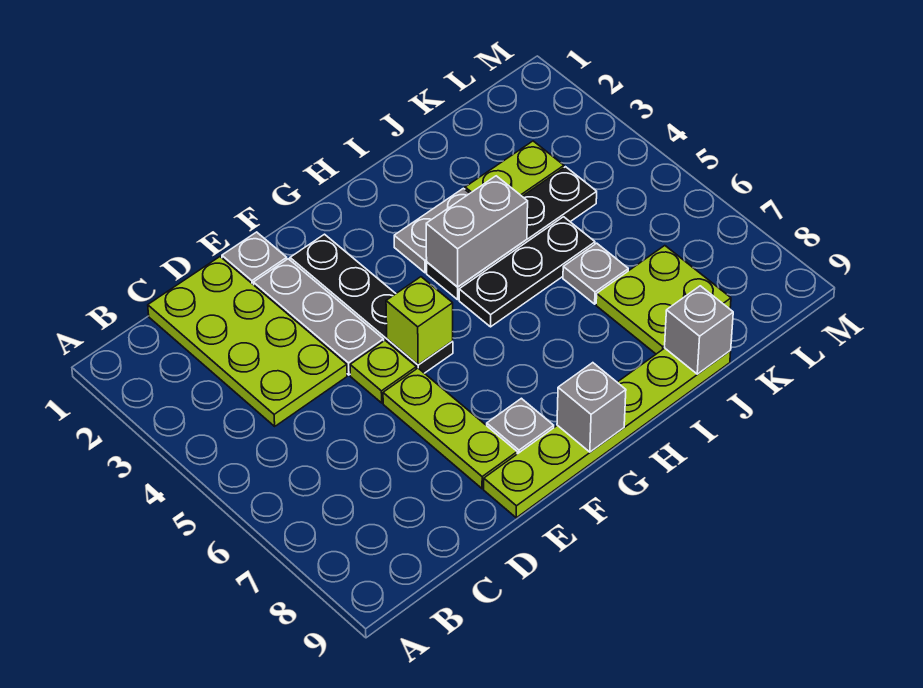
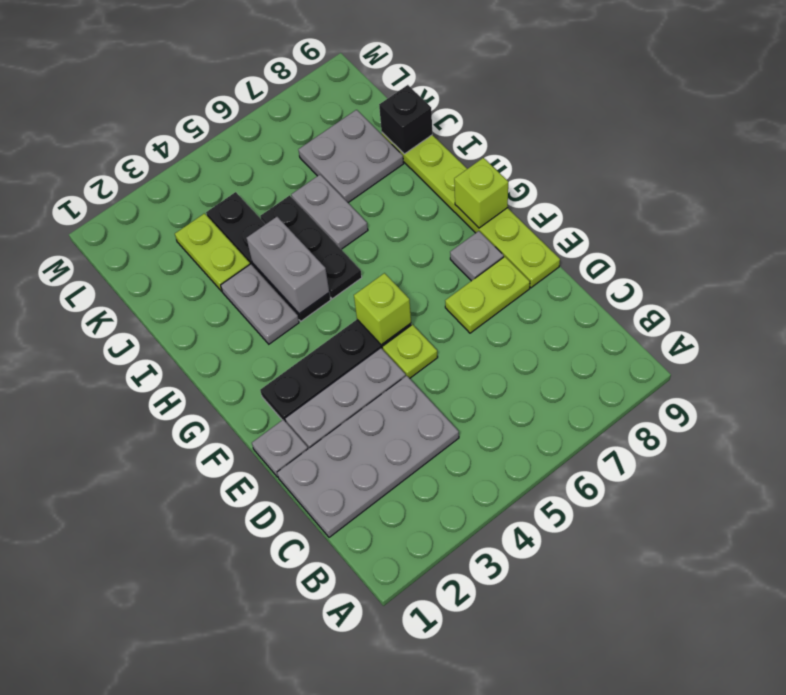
lime plate C1:D4 level 1 -> grey plate C1:D4 level 1
lime plate E6:E8 level 1 -> lime plate E7:E8 level 1
grey brick G9 level 2 -> lime brick G9 level 2
grey plate J6 level 1 -> grey plate I6:J6 level 1
lime plate J7:K8 level 1 -> grey plate J7:K8 level 1
grey brick J9 level 2 -> black brick J9 level 2

